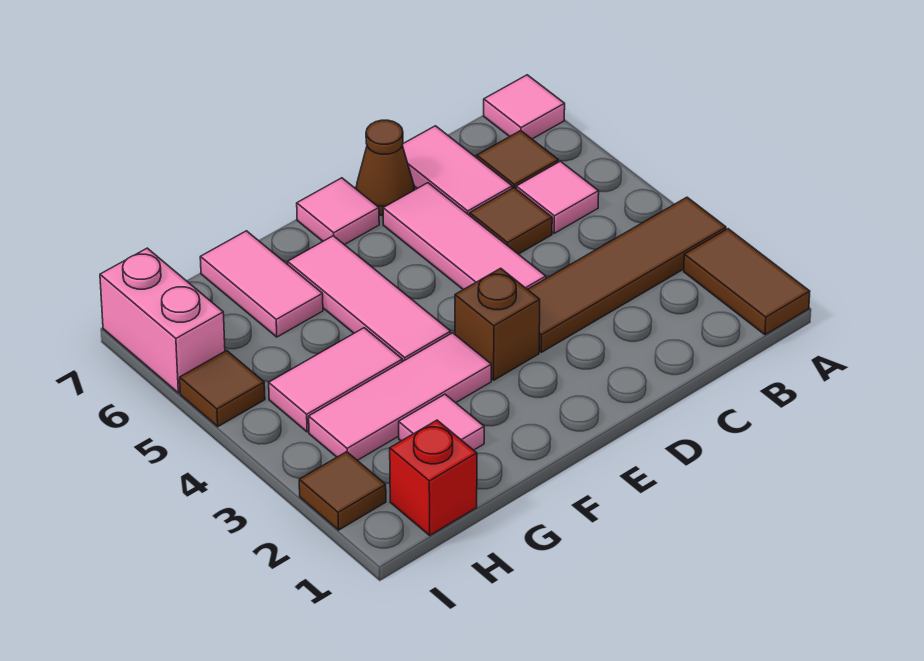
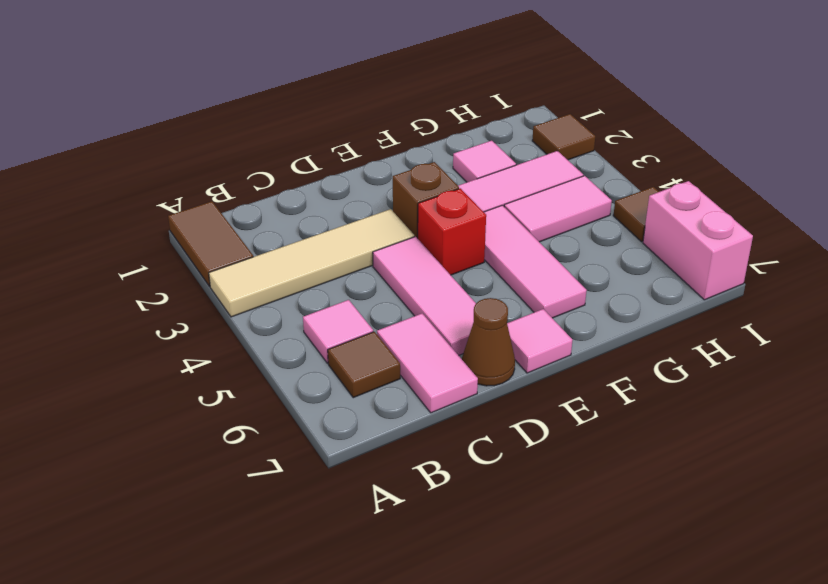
brown tile A3:D3 level 1 -> tan tile A3:D3 level 1
pink tile A7 level 1 -> none
brown tile C5 level 1 -> none
pink tile G6:G7 level 1 -> none
red brick H1 level 1 -> red brick E4 level 1

